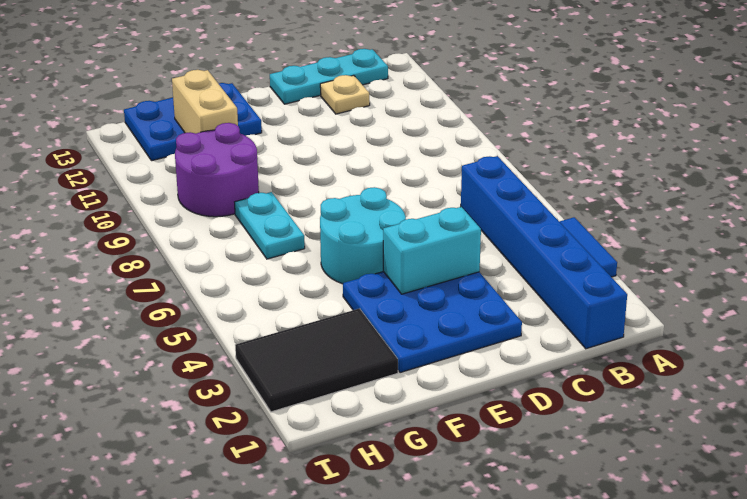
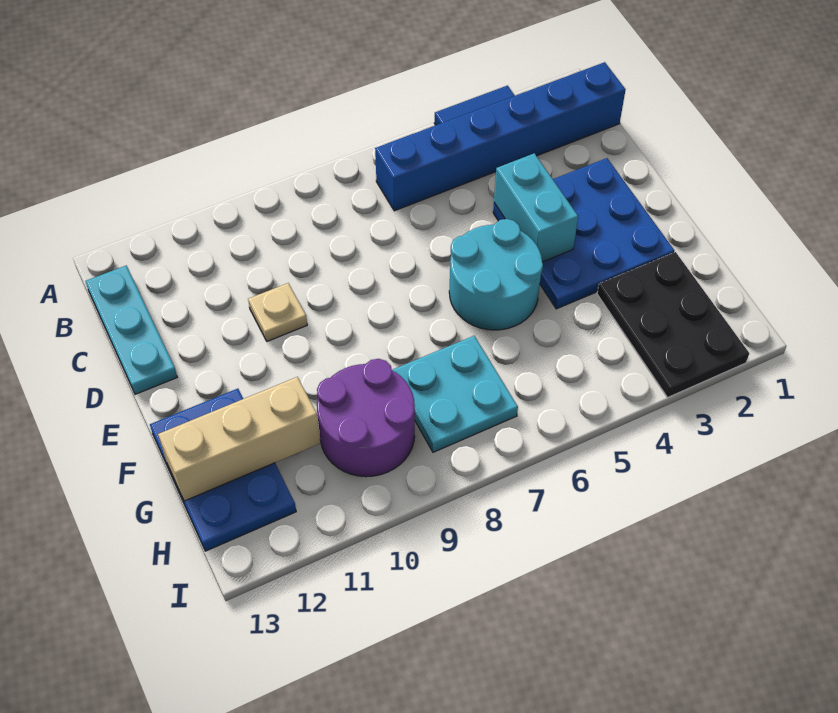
tan plate C12 level 1 -> tan plate D10 level 1
black tile G2:I3 level 1 -> black plate G2:I3 level 1
cyan plate G7:G8 level 1 -> cyan plate G7:H8 level 1
tan brick G11:G12 level 2 -> tan brick G11:G13 level 2

